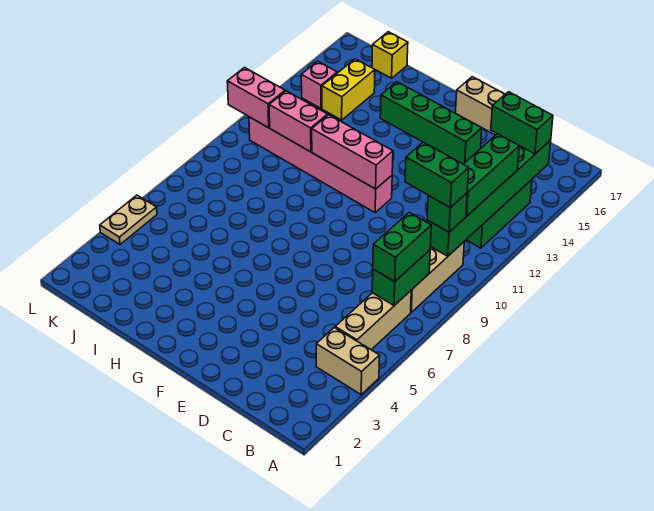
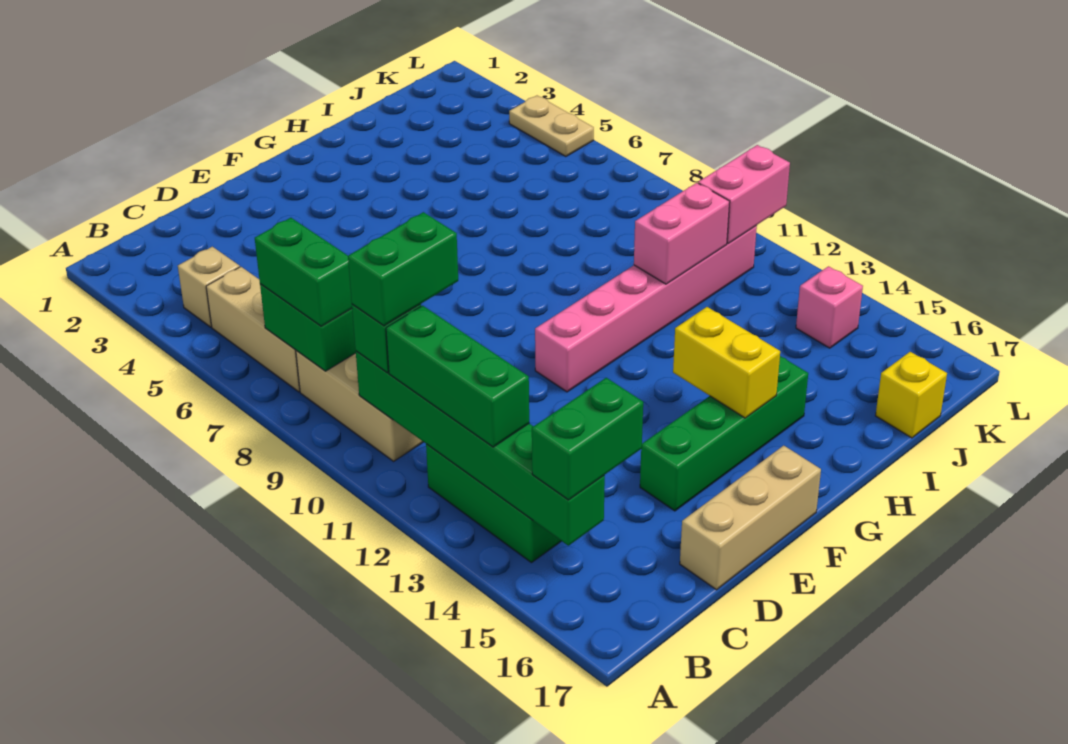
tan brick A4:B4 level 1 -> tan brick B4 level 1
pink brick F11:H11 level 2 -> none
yellow brick J14:J15 level 1 -> yellow brick G14:G15 level 2

